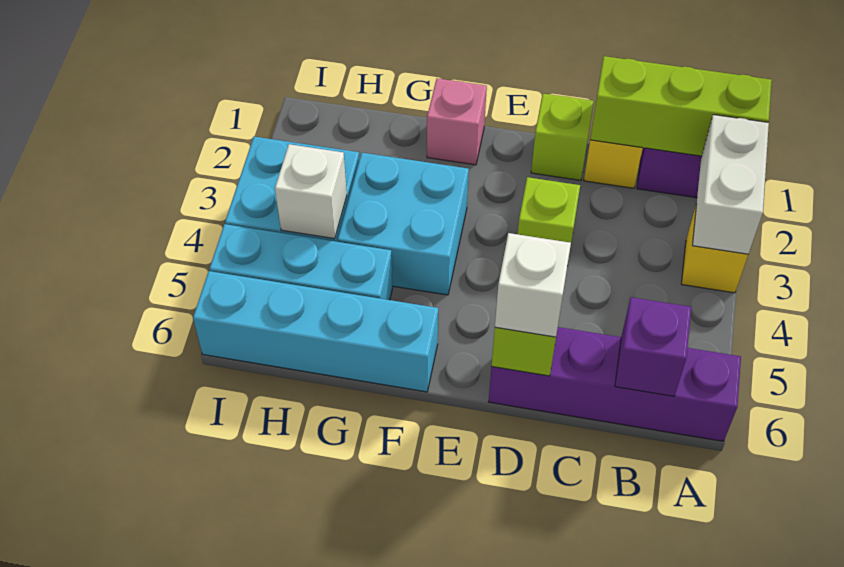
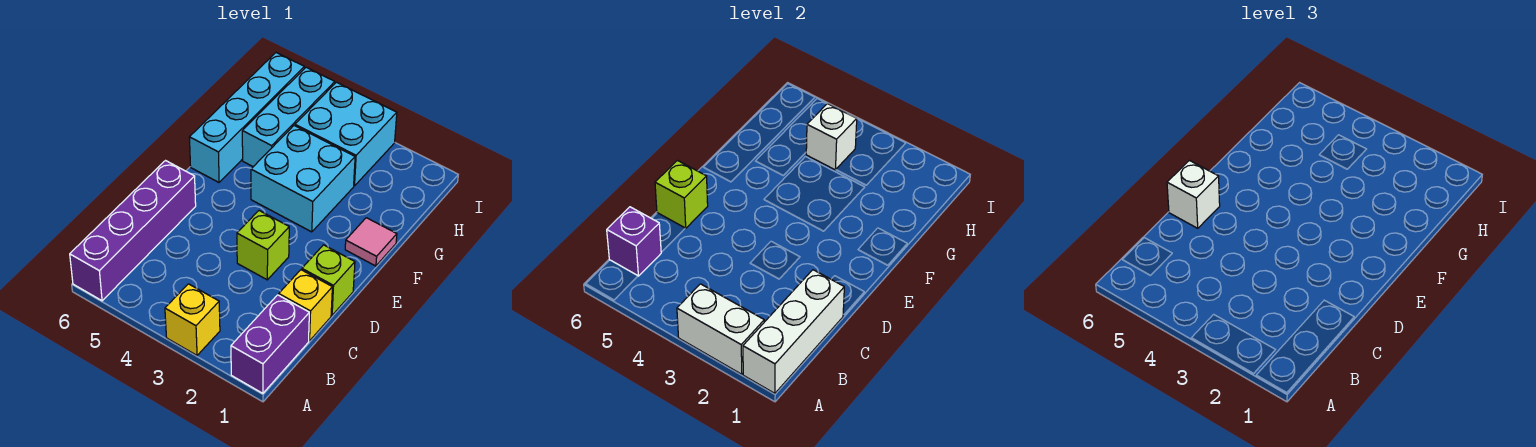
lime brick A1:C1 level 2 -> white brick A1:C1 level 2
pink brick F1 level 1 -> pink tile F1 level 1

